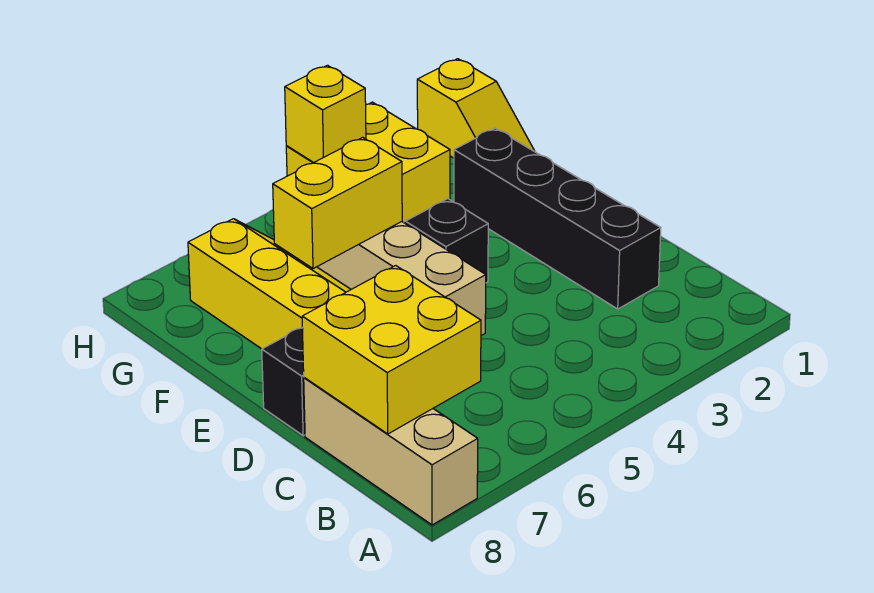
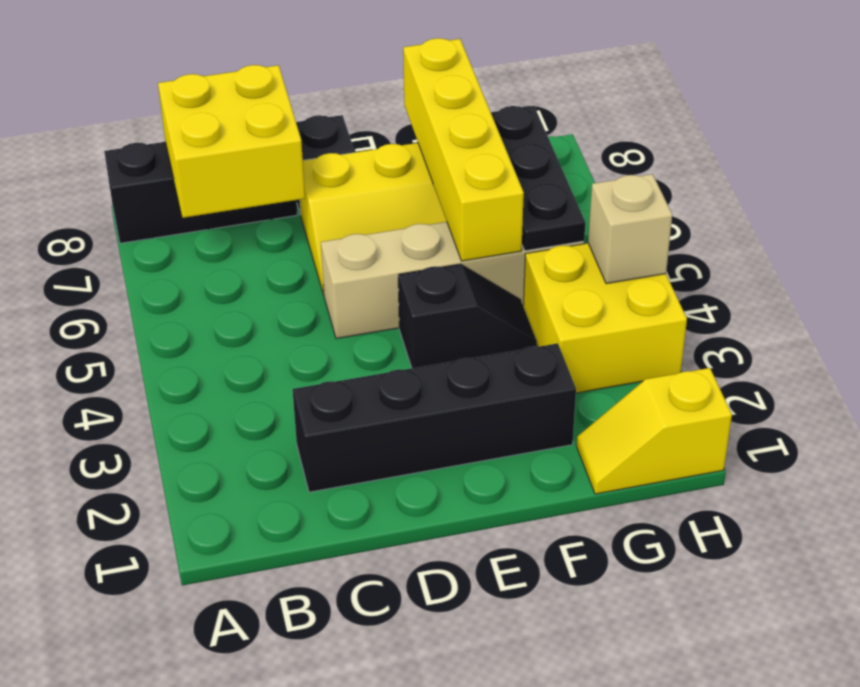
tan brick A8:C8 level 1 -> black brick A8:C8 level 1
yellow brick F5:F6 level 2 -> yellow brick F5:F8 level 2
none -> black plate G5:G7 level 2
yellow brick H4 level 2 -> tan brick H4 level 2

